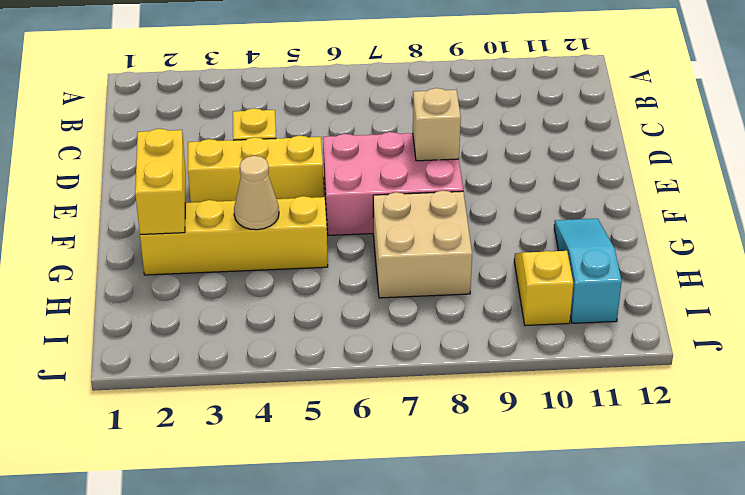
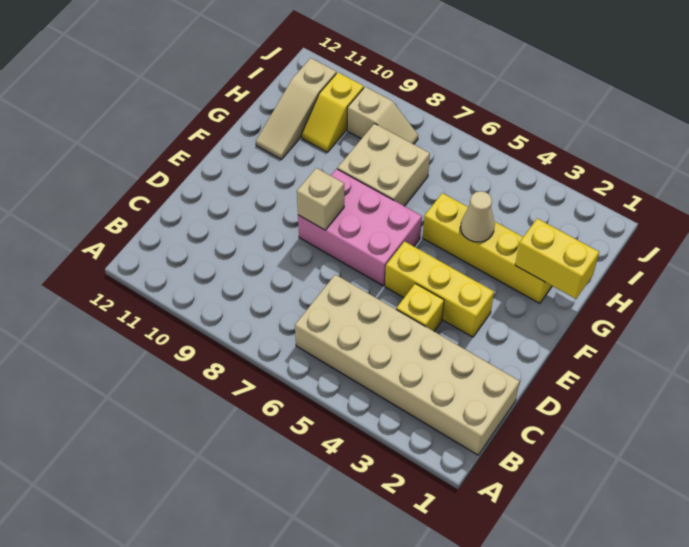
none -> tan brick B1:C6 level 1
yellow brick F2:G2 level 2 -> yellow brick G1:G2 level 2
cyan slope G11:I11 level 1 top I -> tan slope G11:I11 level 1 top I
none -> tan slope I8:I9 level 1 top 9

